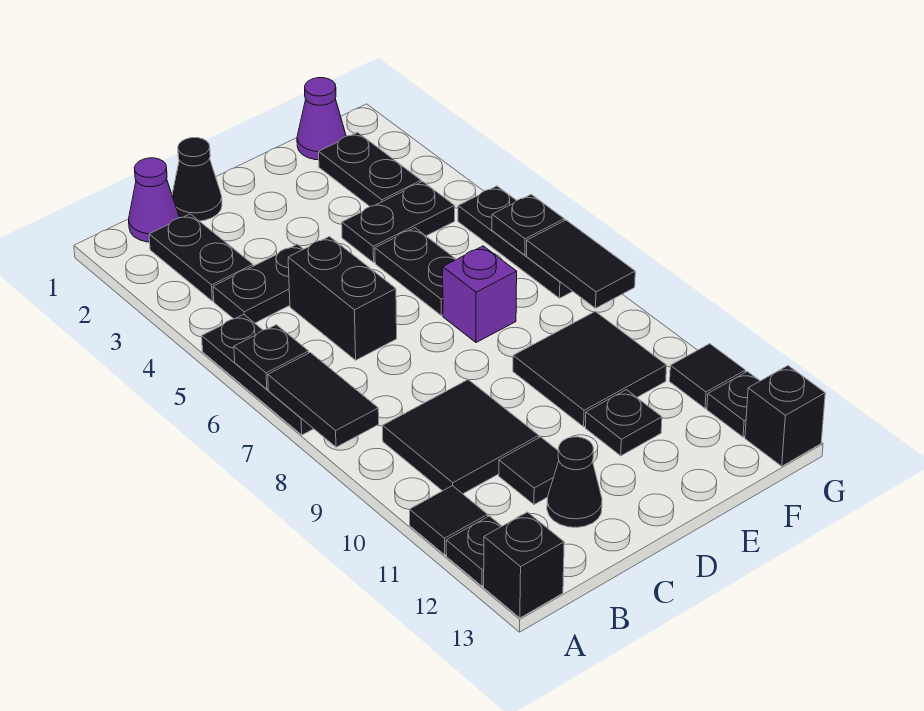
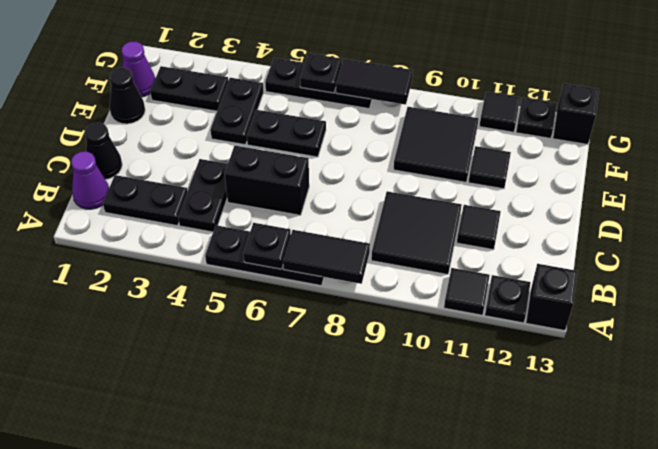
black cone C12 level 1 -> black cone E1 level 1
purple brick E7 level 1 -> none
black plate E11 level 1 -> black tile E11 level 1

